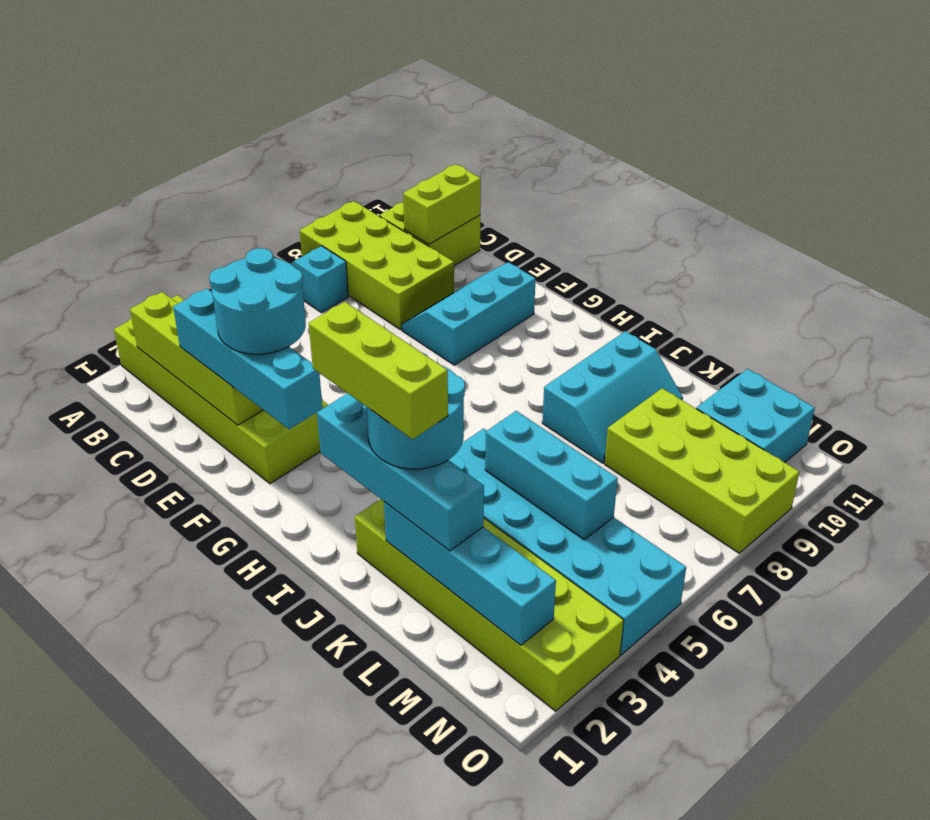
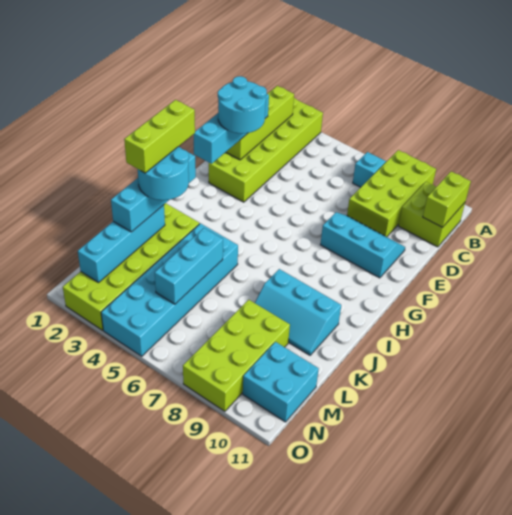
lime brick C10:C11 level 2 -> lime brick B11:C11 level 2

